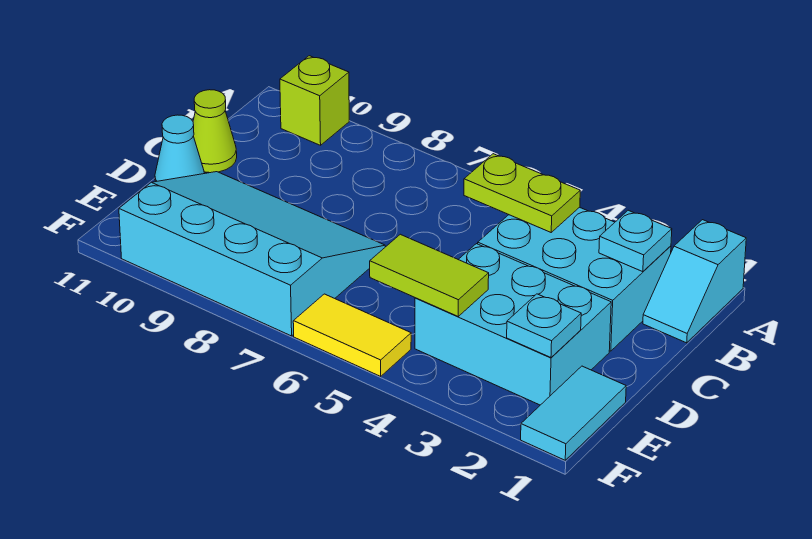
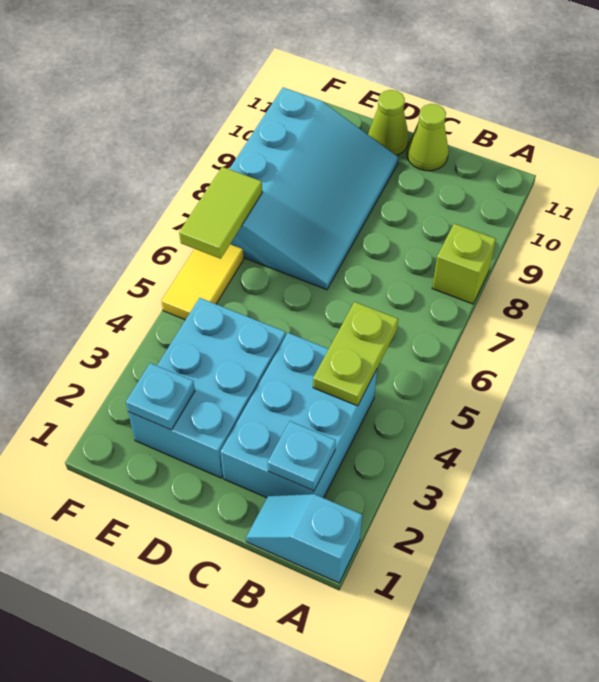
lime brick A10 level 1 -> lime brick A8 level 1
cyan cone D11 level 1 -> lime cone D11 level 1
cyan tile E1:F1 level 1 -> none
lime tile E4:E5 level 2 -> lime tile F6:F7 level 2

